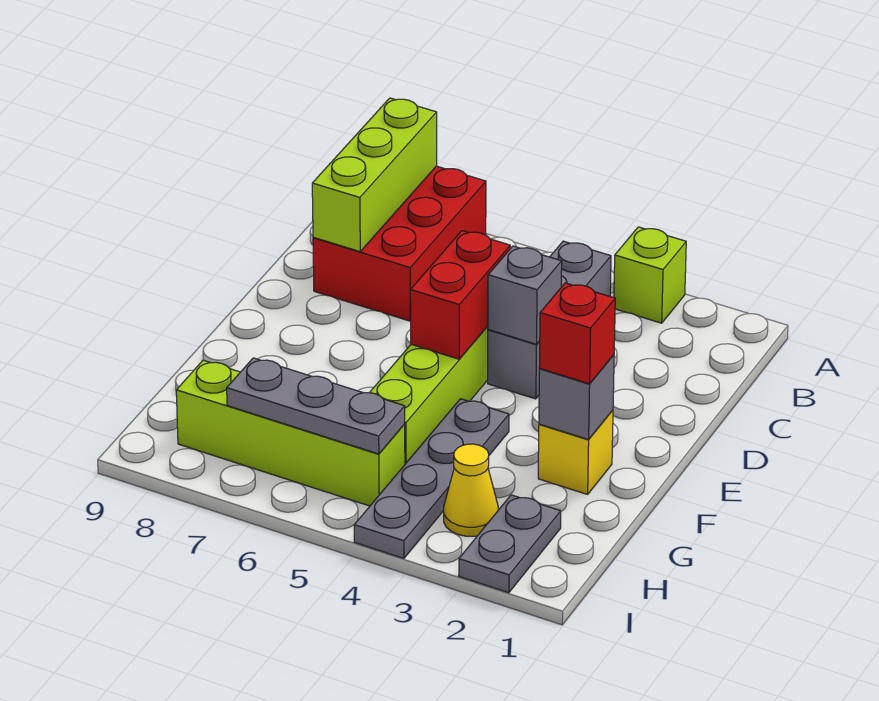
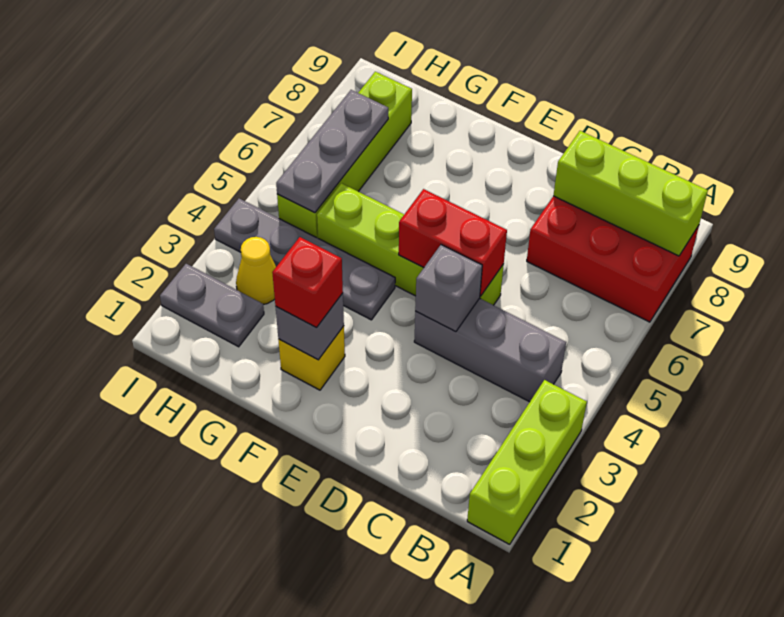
lime brick A3 level 1 -> lime brick A1:A3 level 1

